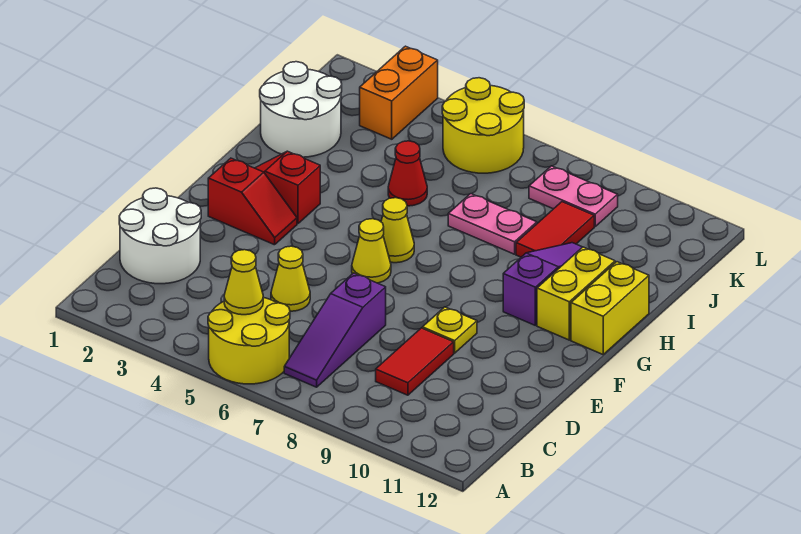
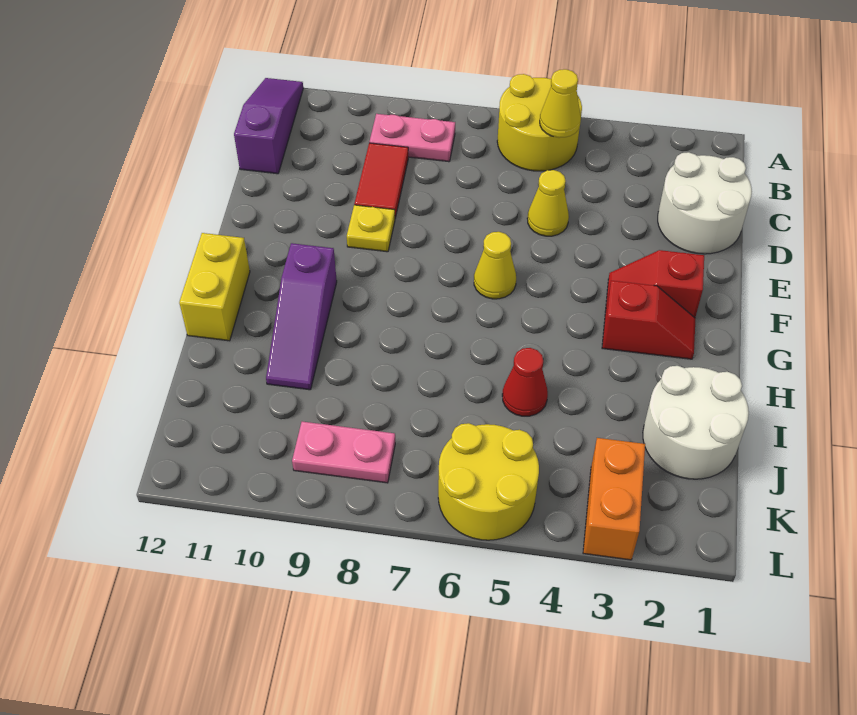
purple slope B7:D7 level 1 top D -> purple slope A12:C12 level 1 top C
yellow cone G6 level 1 -> none
yellow brick G11:H11 level 1 -> none
pink plate I7:I8 level 1 -> pink plate B8:B9 level 1
red tile I9:J9 level 1 -> none

